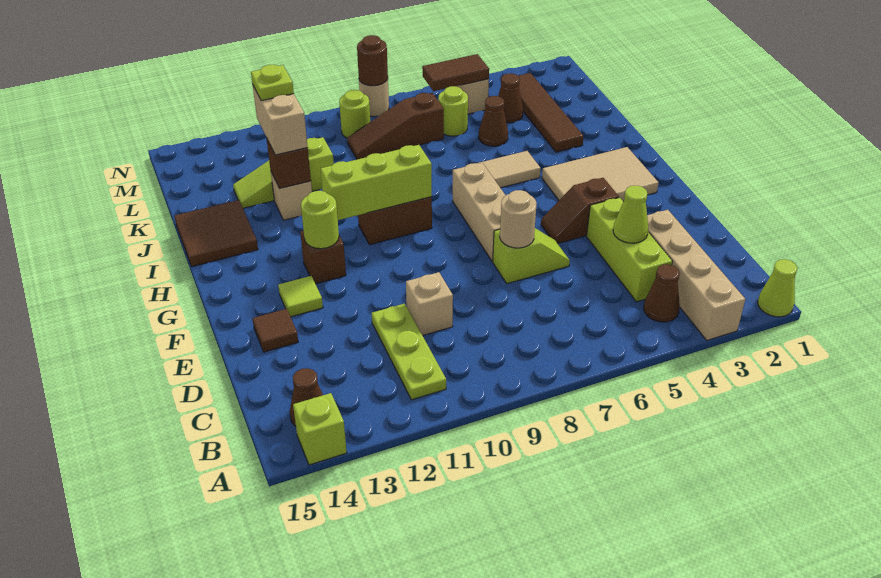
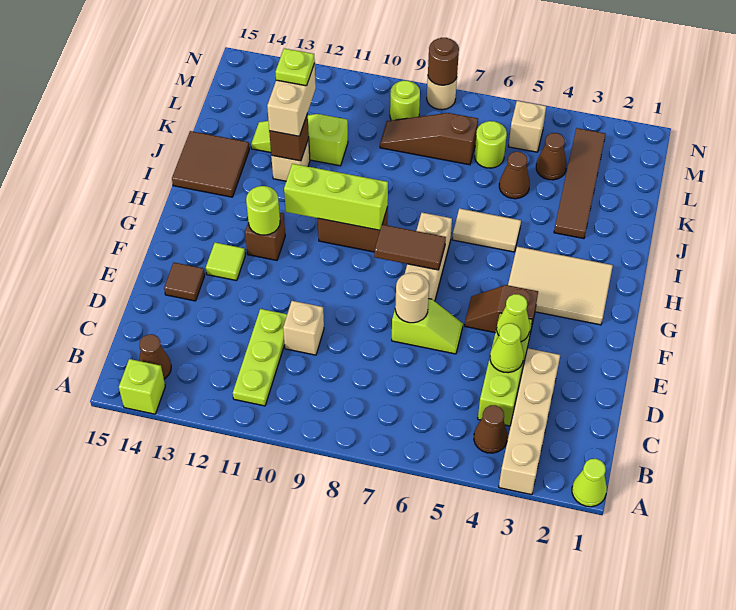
none -> lime cone E4 level 2
brown tile M5:M6 level 2 -> brown tile G7:G8 level 2

